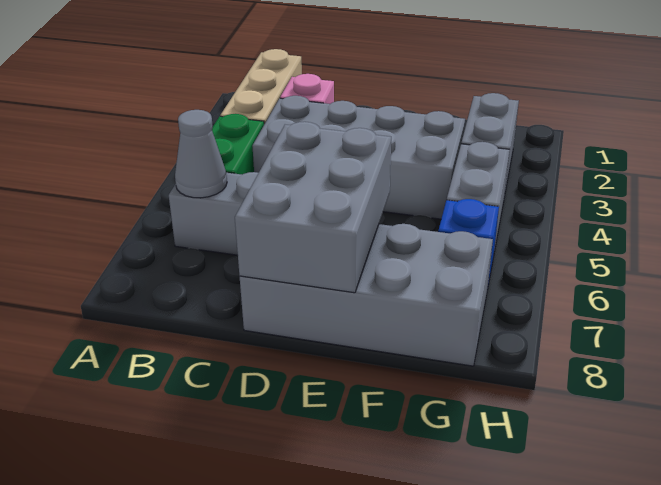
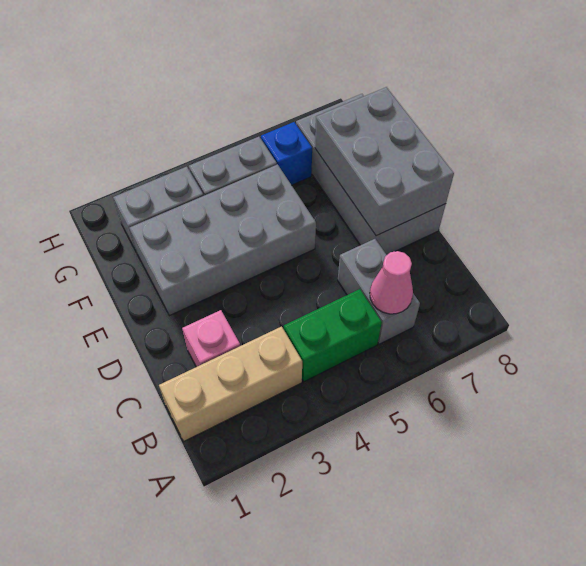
grey cone B6 level 2 -> pink cone B6 level 2
grey brick C3:F4 level 1 -> grey brick E2:F5 level 1
grey brick D6:E8 level 2 -> grey brick D7:F8 level 2

